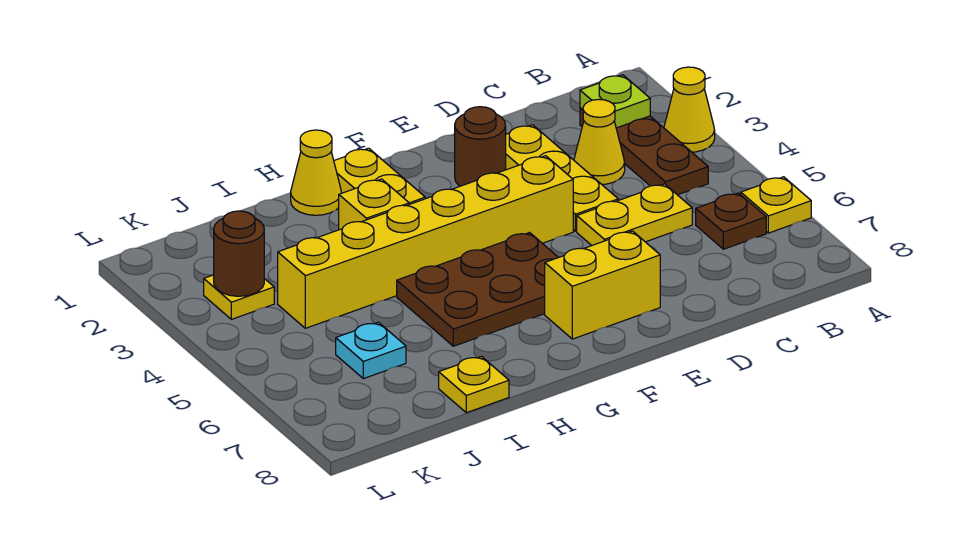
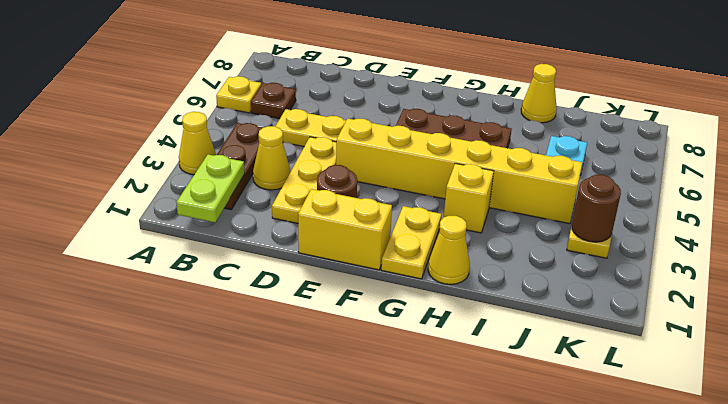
lime plate B2 level 2 -> lime plate B1:B2 level 2
yellow brick E7:F7 level 1 -> yellow brick E1:F1 level 1
yellow plate I8 level 1 -> yellow cone I8 level 1

